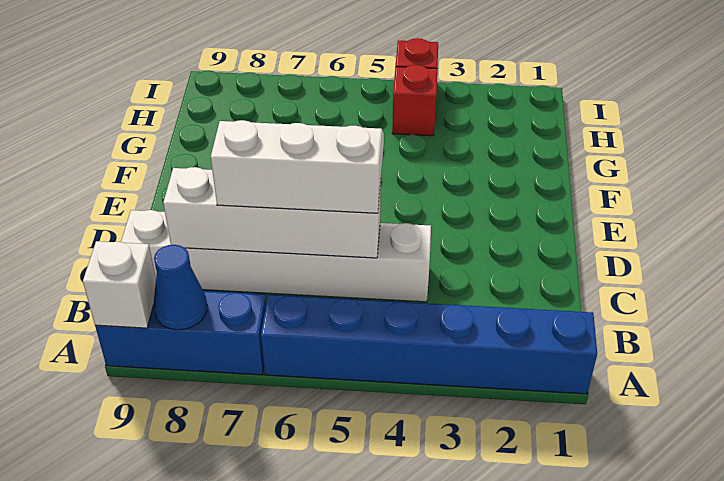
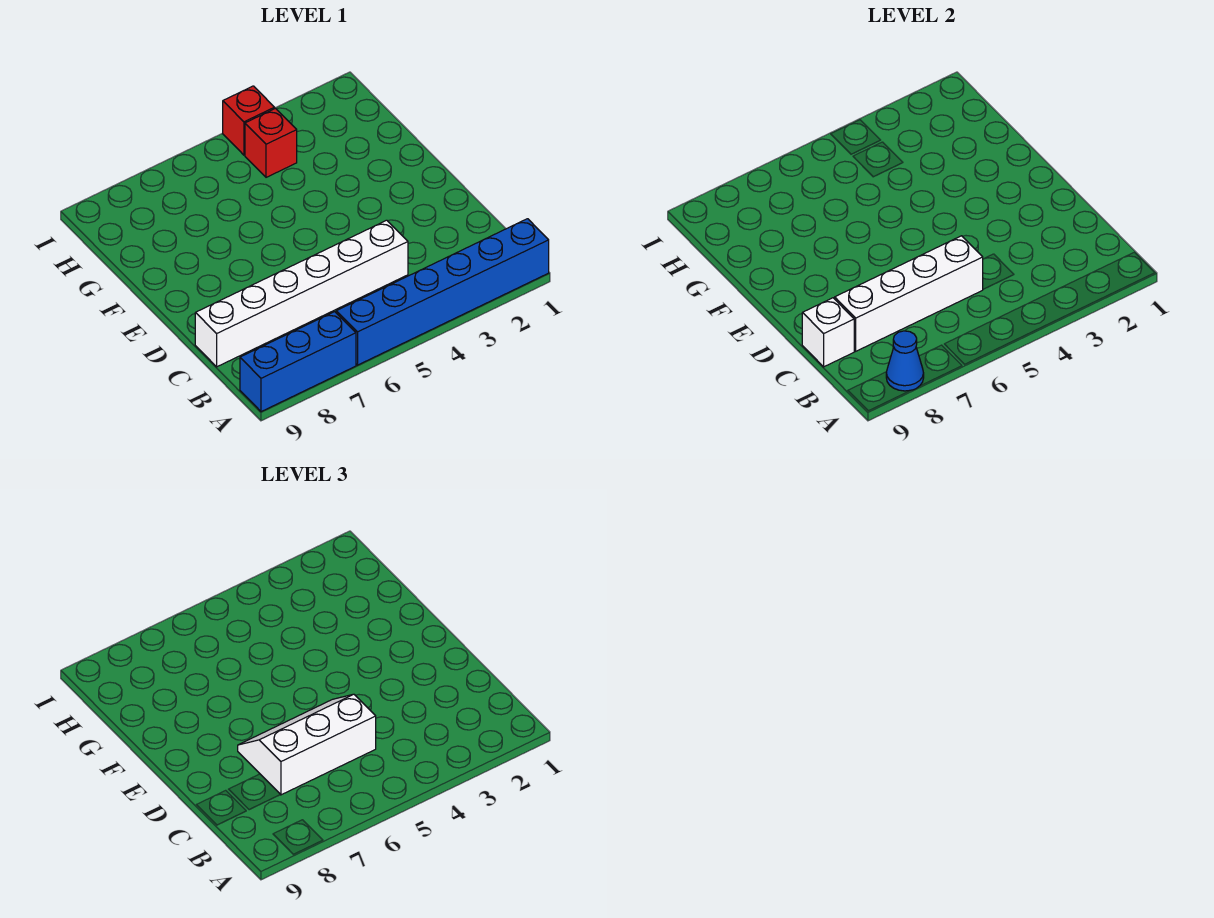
white brick A9 level 2 -> white brick C9 level 2

